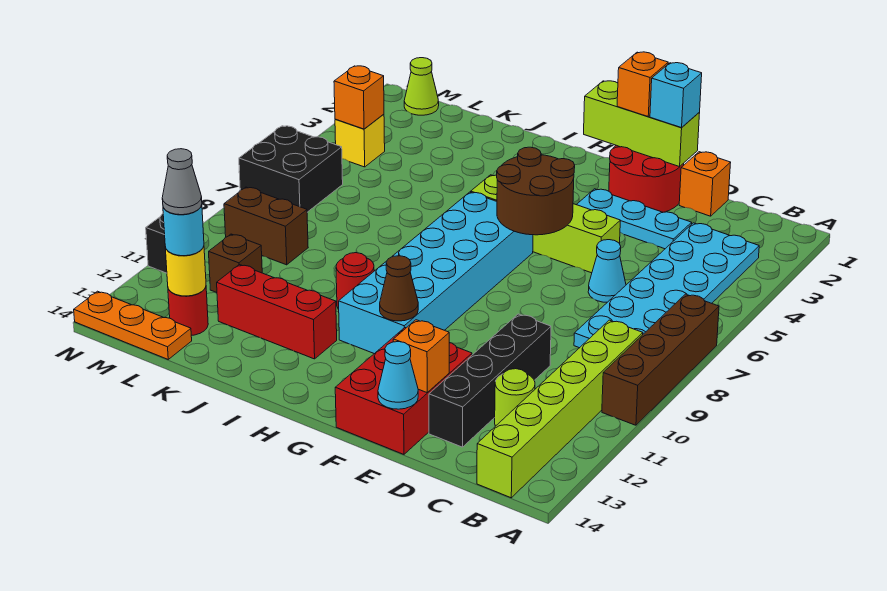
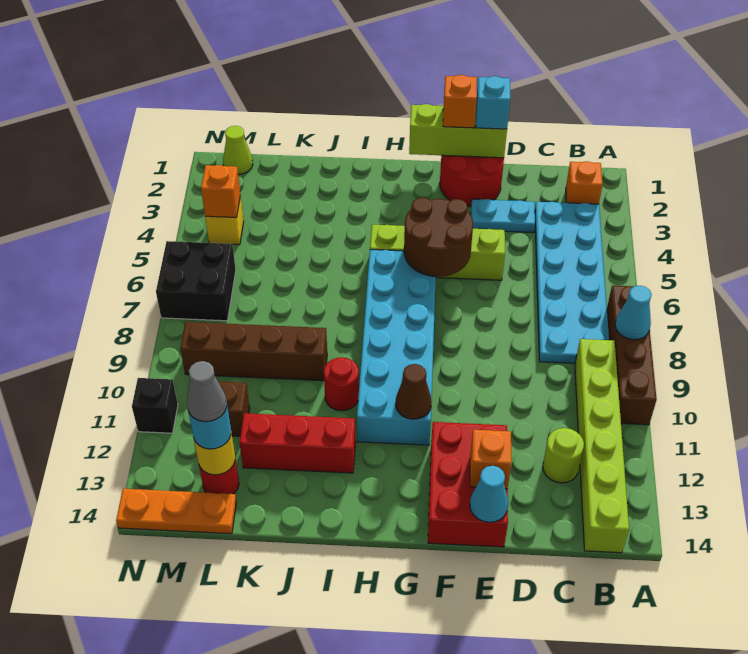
orange brick D1 level 1 -> orange brick B2 level 1
cyan plate D3:F3 level 1 -> cyan plate D3:E3 level 1
cyan cone D6 level 1 -> cyan cone A8 level 2
black brick D10:D13 level 1 -> none
brown brick L9:M9 level 1 -> brown brick J9:M9 level 1

